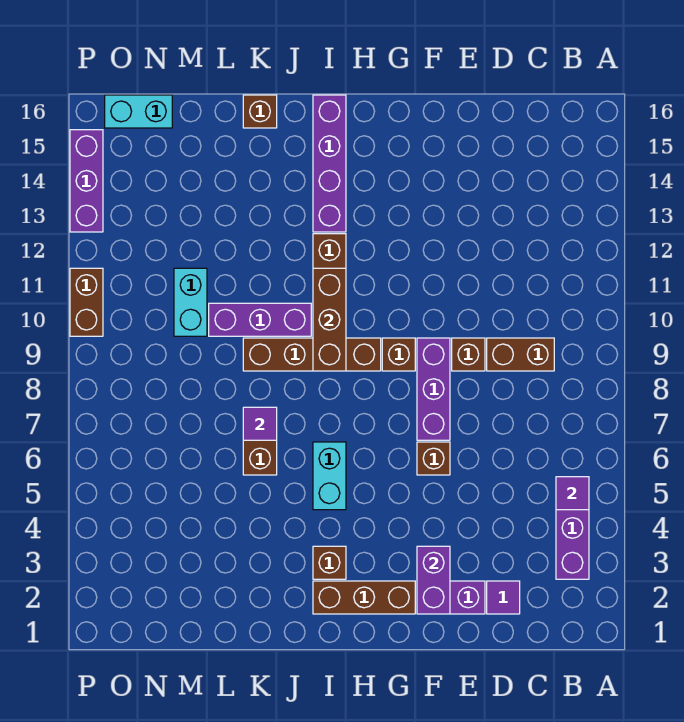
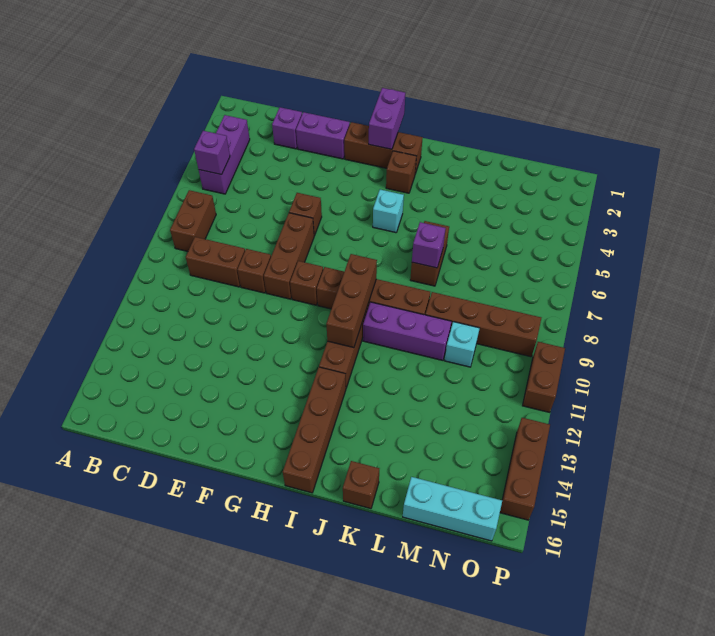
purple tile B5 level 2 -> purple brick B5 level 2
none -> brown brick B7:B8 level 1
purple tile D2 level 1 -> purple brick D2 level 1
purple brick F2:F3 level 2 -> purple brick H1:H2 level 2
purple brick F7:F9 level 1 -> brown brick F7:F9 level 1
cyan brick I5:I6 level 1 -> cyan brick I5 level 1
purple brick I13:I16 level 1 -> brown brick I13:I16 level 1
purple tile K7 level 2 -> purple brick K7 level 2
none -> brown brick L9:O9 level 1
cyan brick M10:M11 level 1 -> cyan brick M10 level 1
cyan brick N16:O16 level 1 -> cyan brick M16:O16 level 1
purple brick P13:P15 level 1 -> brown brick P13:P15 level 1

